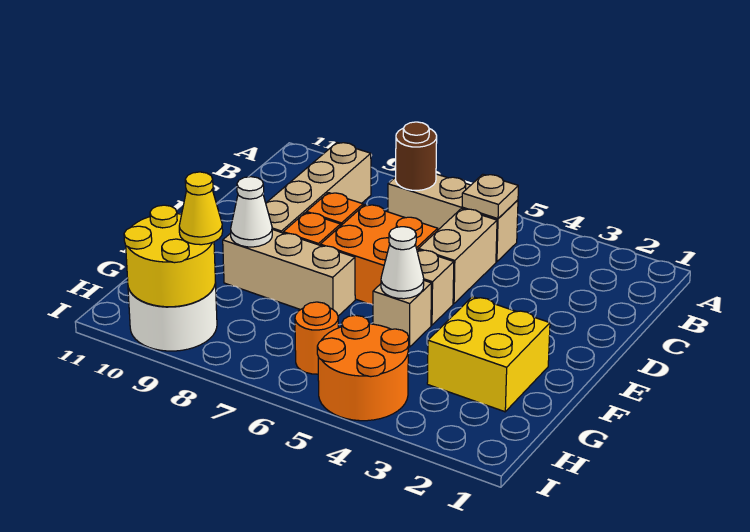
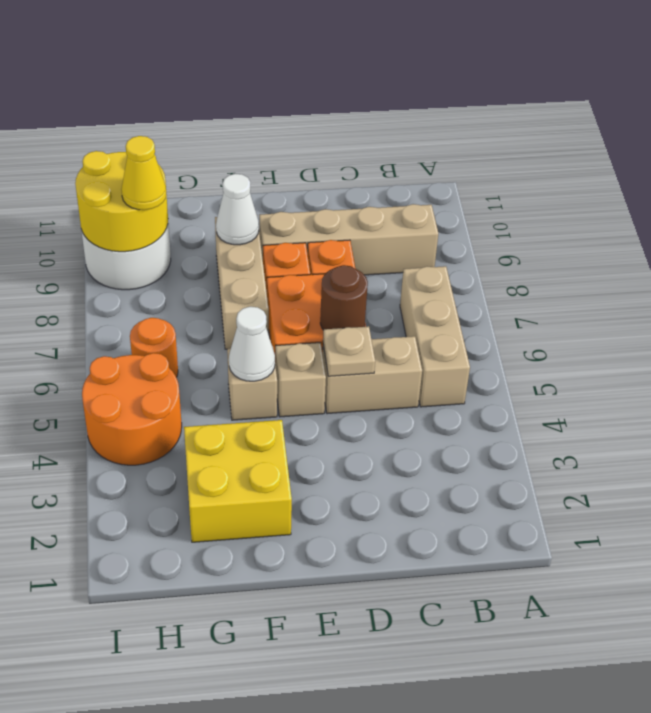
tan plate B5 level 2 -> tan plate D5 level 2
brown round brick B7 level 2 -> brown round brick D6 level 2

